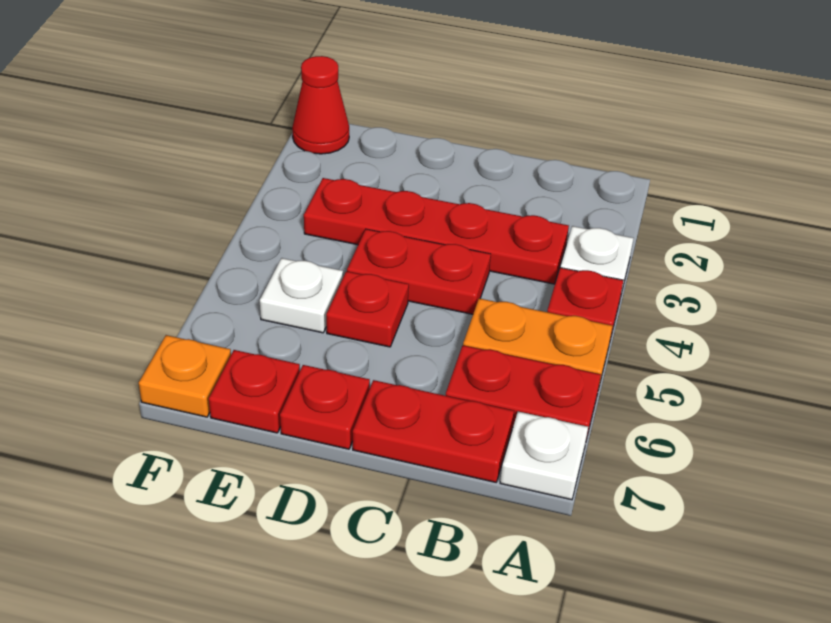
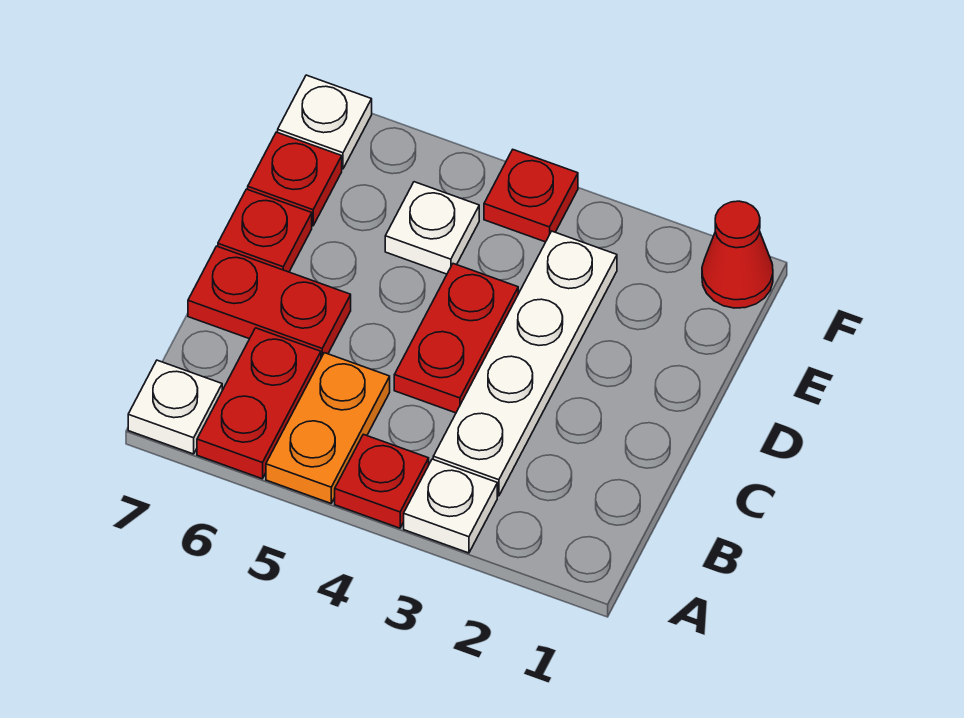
red plate B3:E3 level 1 -> white plate B3:E3 level 1
red plate B7:C7 level 1 -> red plate C6:C7 level 1
red plate D5 level 1 -> red plate F4 level 1
orange plate F7 level 1 -> white plate F7 level 1

